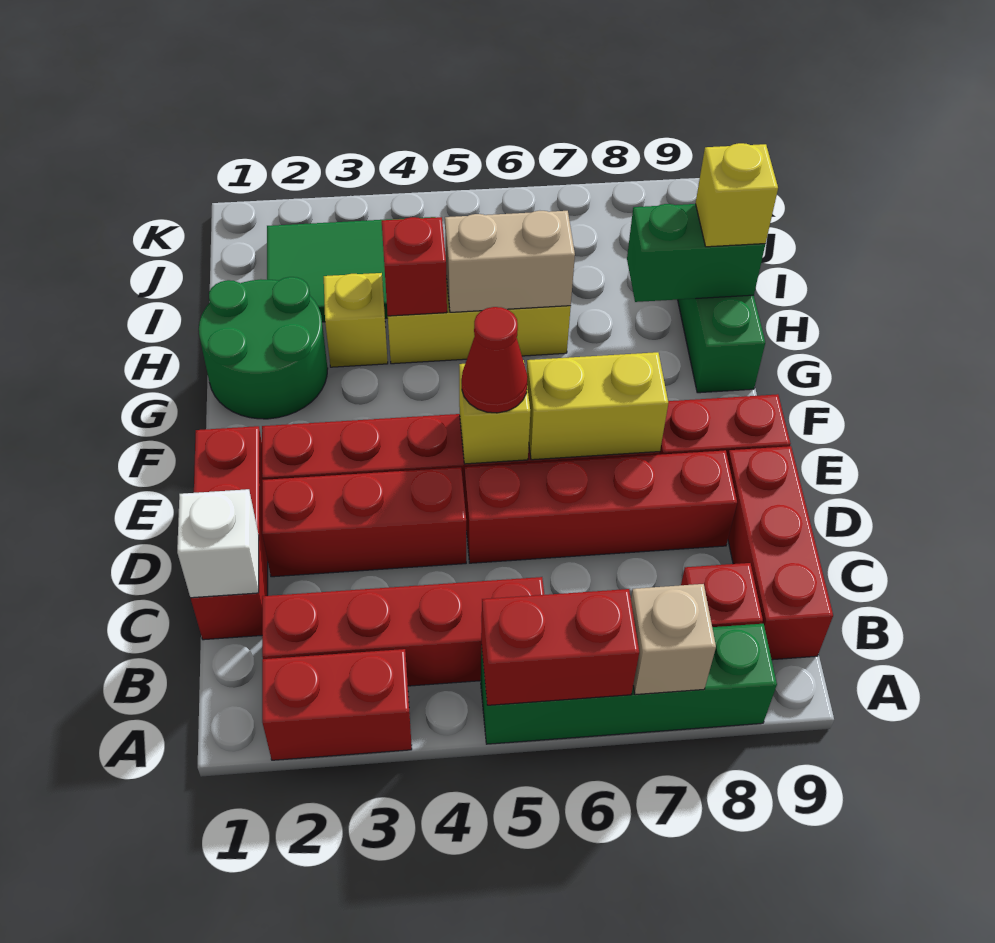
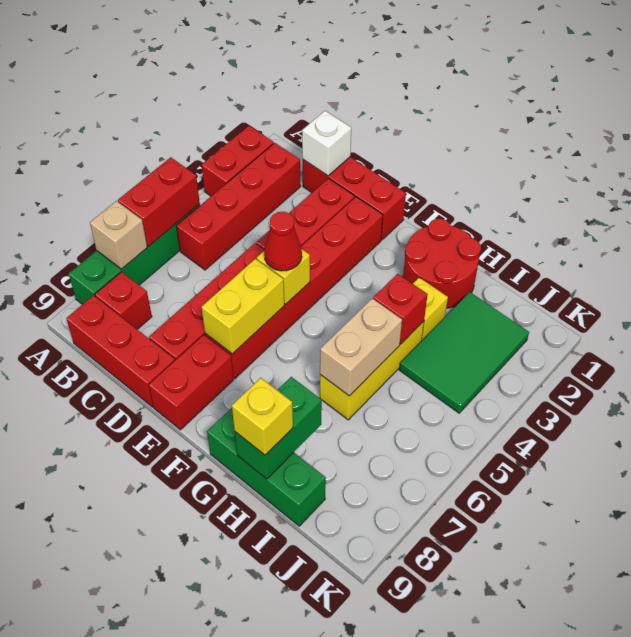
green round brick G1:H2 level 1 -> red round brick G1:H2 level 1

